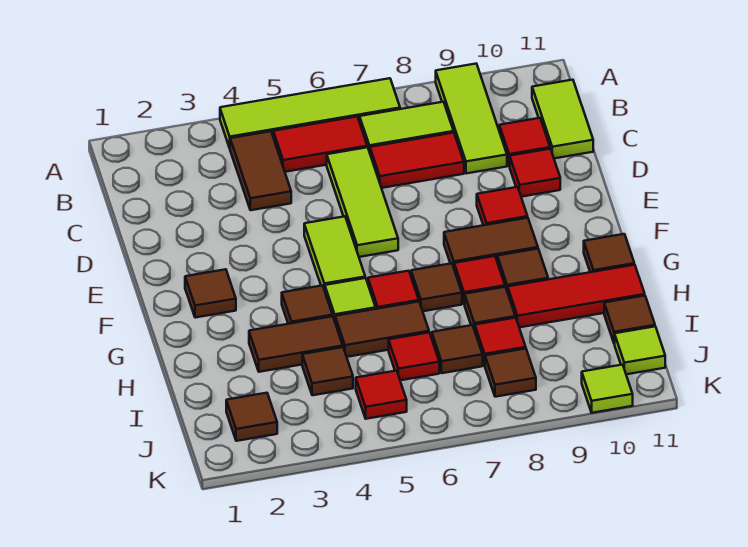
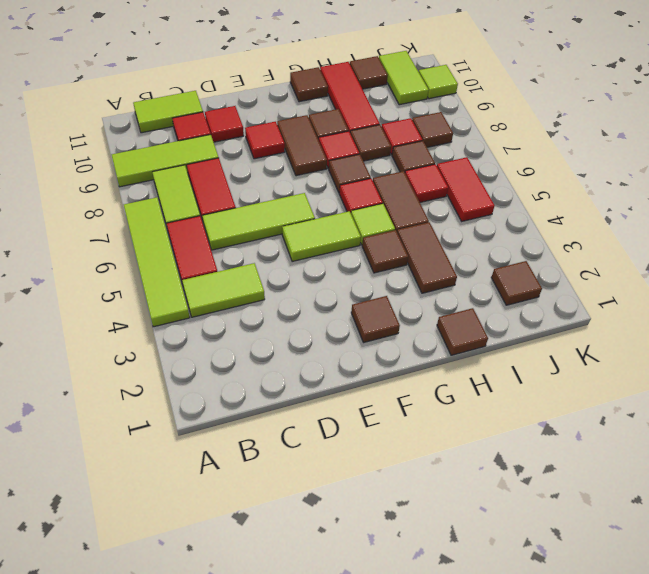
brown tile B4:C4 level 1 -> lime tile B4:C4 level 1
brown tile I4 level 1 -> brown tile H1 level 1
red tile J5 level 1 -> red tile J5:J6 level 1
lime tile J11 level 1 -> lime tile J10:J11 level 1

